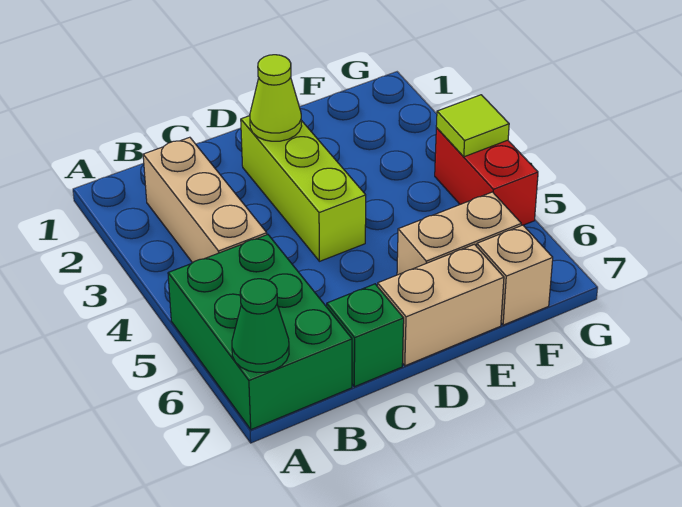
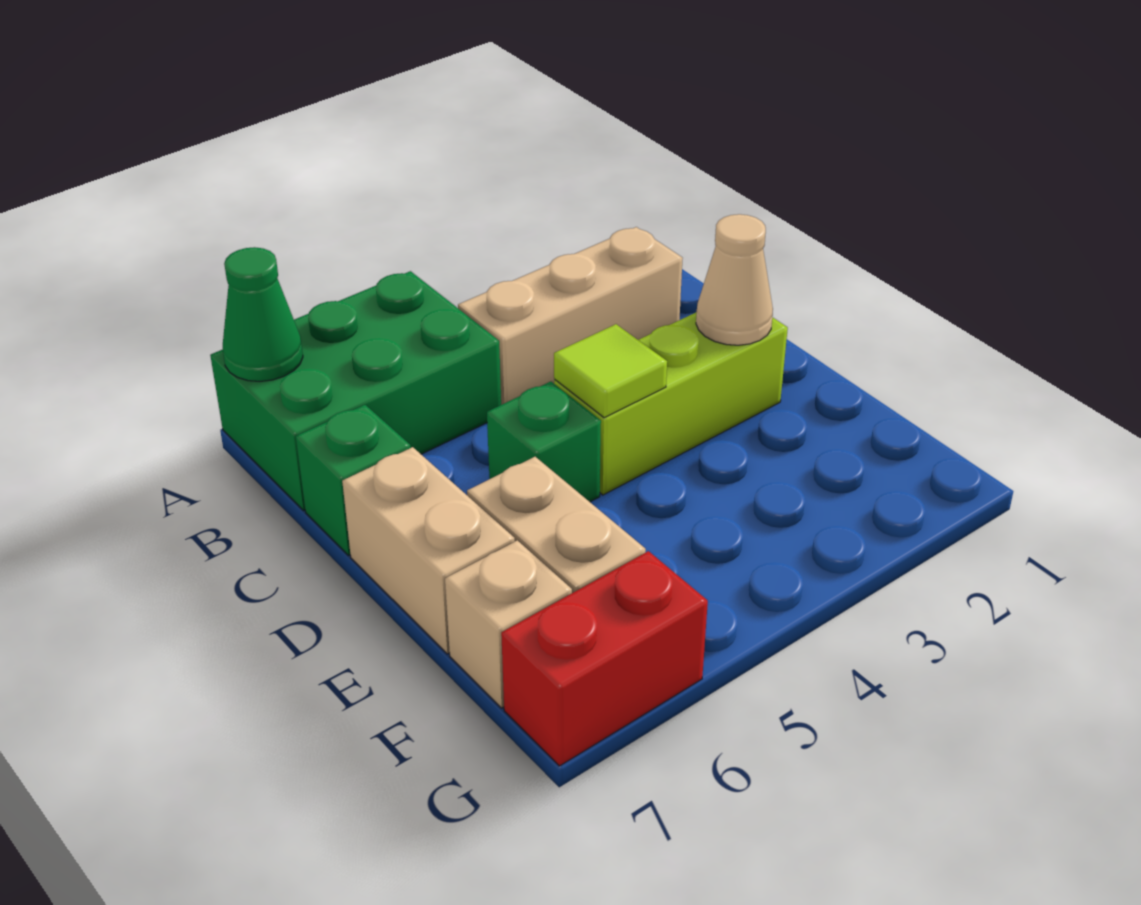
lime cone D2 level 2 -> tan cone D2 level 2
none -> green brick D5 level 1
red brick G4:G5 level 1 -> red brick G6:G7 level 1
lime tile G4 level 2 -> lime tile D4 level 2

